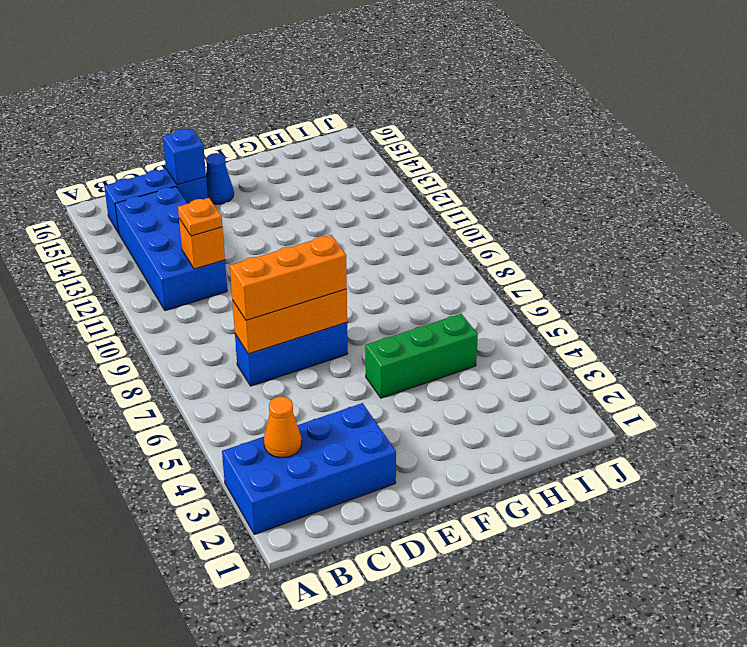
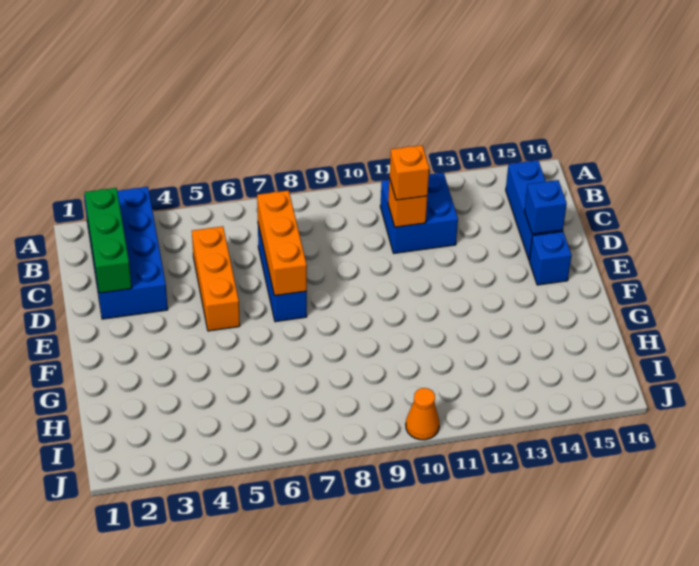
orange cone B3 level 2 -> orange cone J10 level 1
blue brick B11:C14 level 1 -> blue brick B11:C12 level 1
orange brick C7:E7 level 3 -> orange brick C5:E5 level 1
orange plate C11 level 3 -> orange brick C11 level 3
blue cone E15 level 1 -> blue brick E15 level 1
green brick F5:H5 level 1 -> green brick B2:D2 level 2

